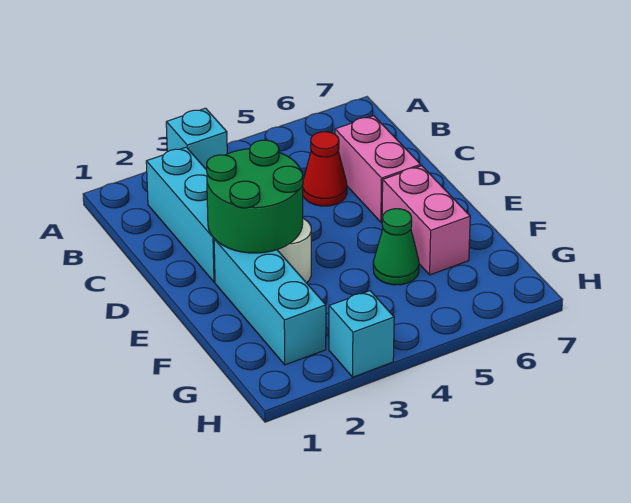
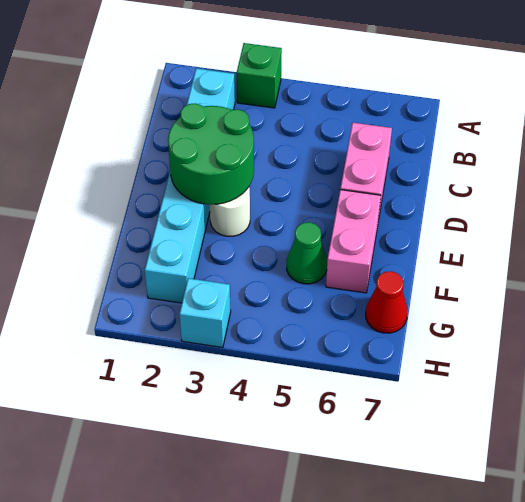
cyan brick A3 level 1 -> green brick A3 level 1
red cone C5 level 1 -> red cone G7 level 1

